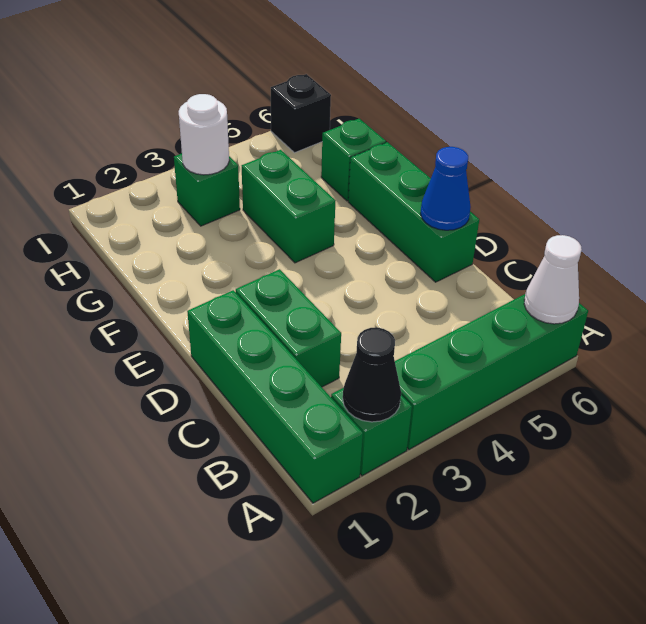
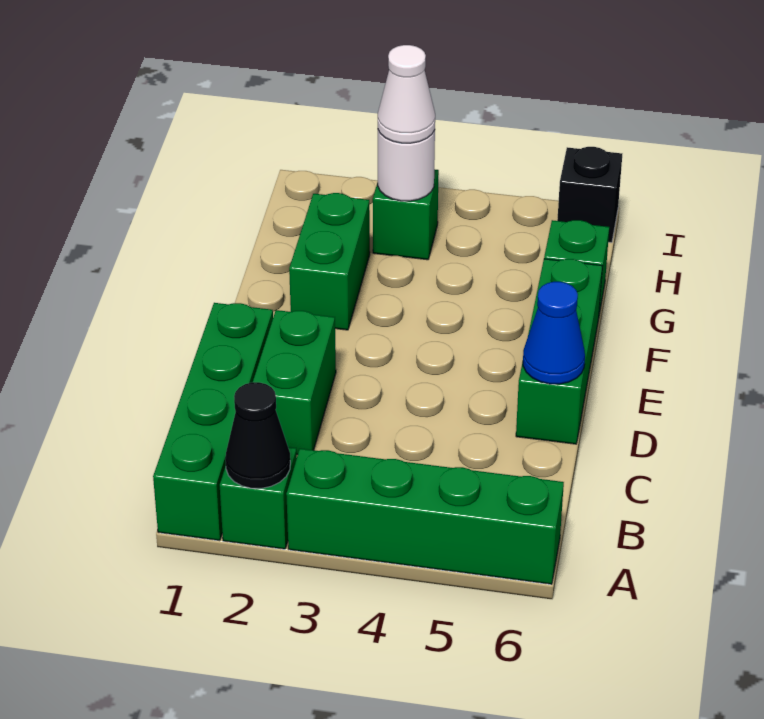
white cone A6 level 2 -> white cone H3 level 3
green brick F4:G4 level 1 -> green brick F2:G2 level 1

